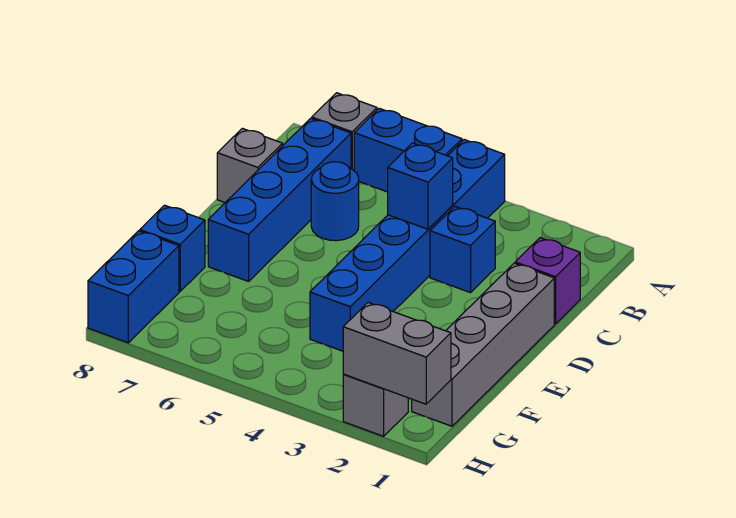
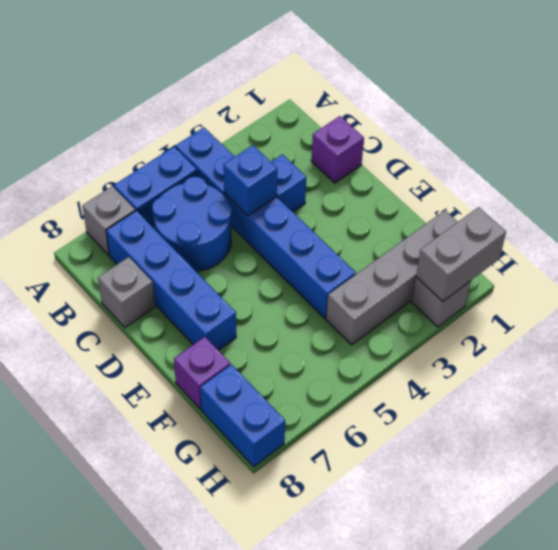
blue round brick C6 level 1 -> blue round brick B5:C6 level 1
grey brick D1:G1 level 1 -> grey brick G1:G4 level 1
blue brick F8 level 1 -> purple brick F8 level 1

